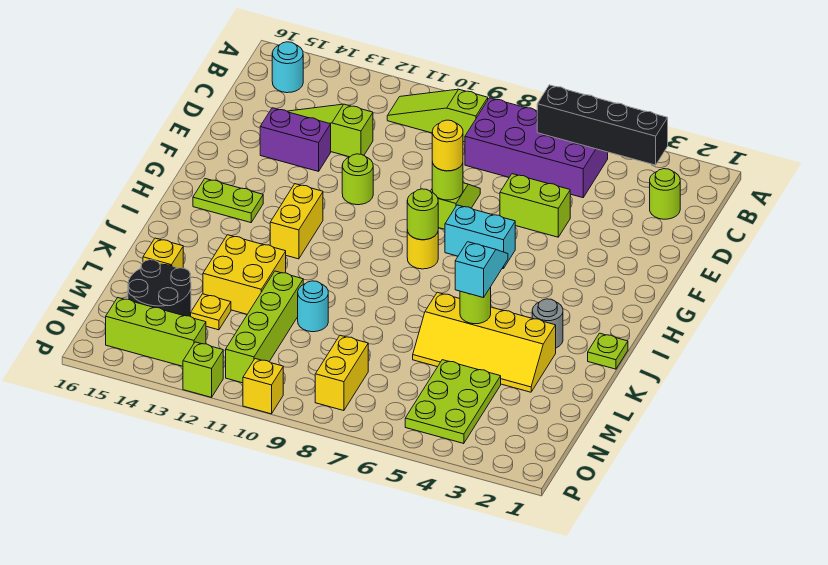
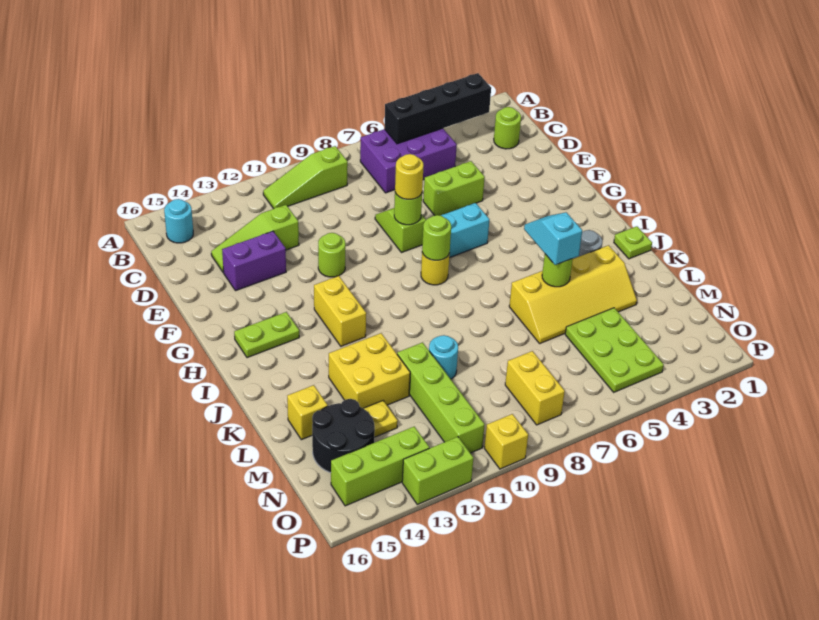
purple brick B5:C8 level 1 -> purple brick B5:C7 level 1
lime brick P12 level 1 -> lime brick P12:P13 level 1

